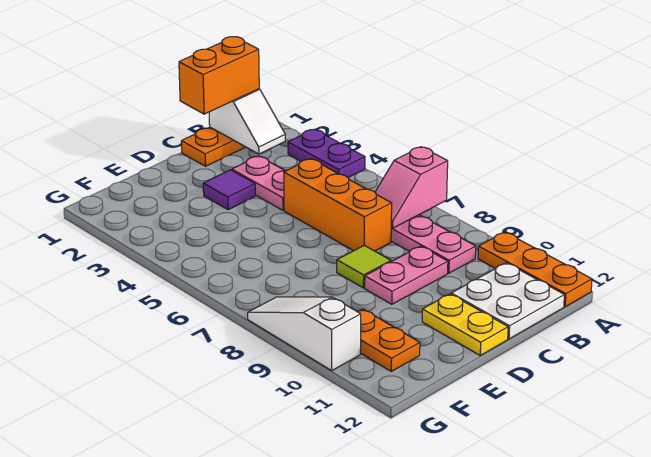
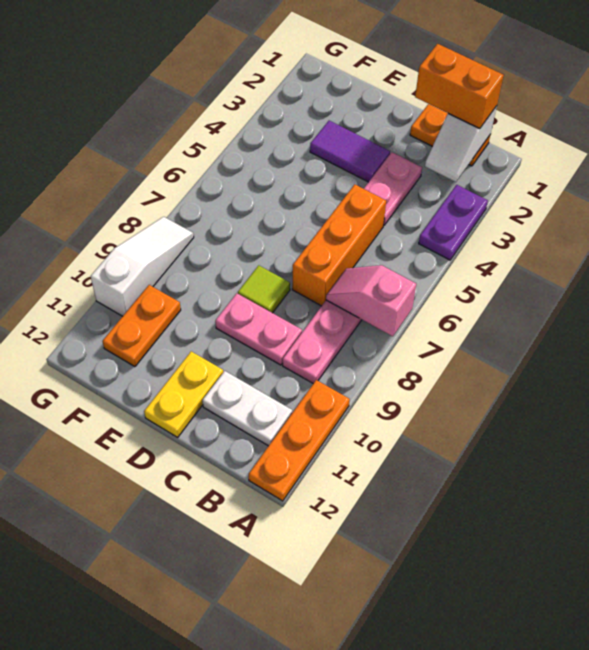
white plate B11:C12 level 1 -> white plate B11:C11 level 1
purple tile D3 level 1 -> purple tile D3:E3 level 1

